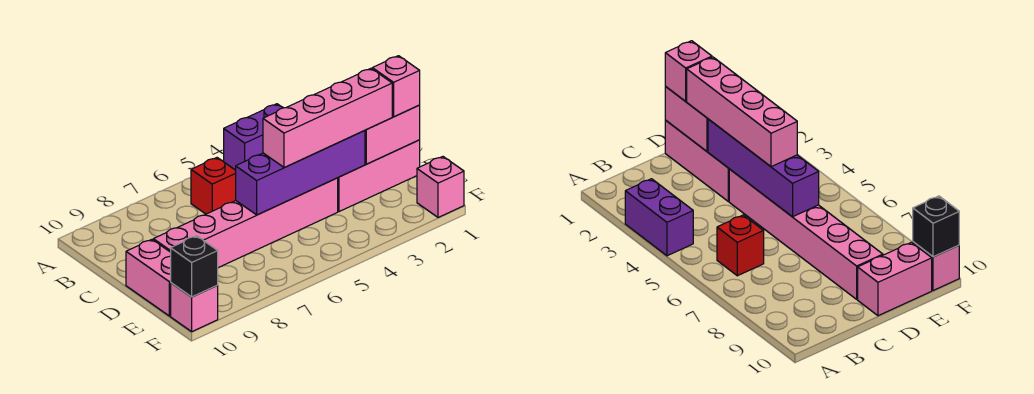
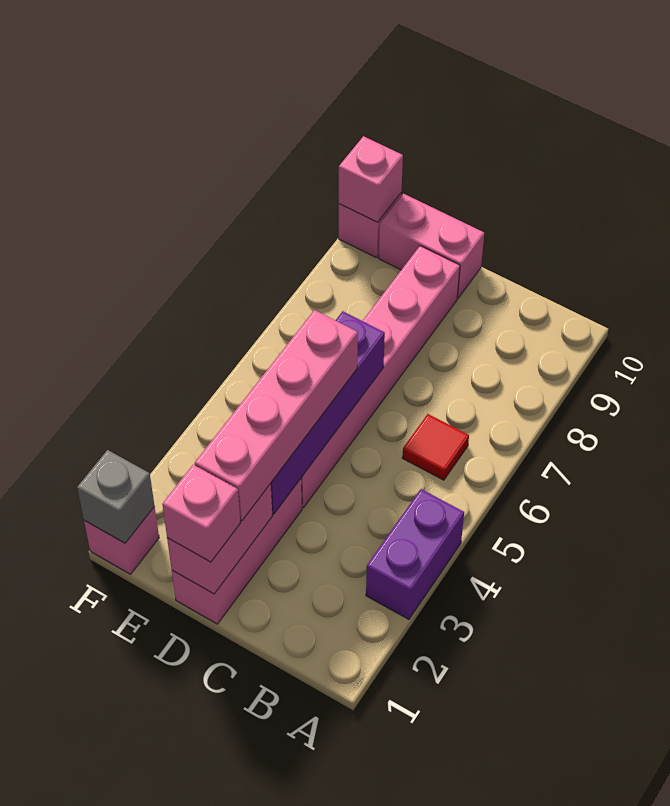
red brick B6 level 1 -> red tile B6 level 1
none -> grey brick F1 level 2
black brick F10 level 2 -> pink brick F10 level 2

